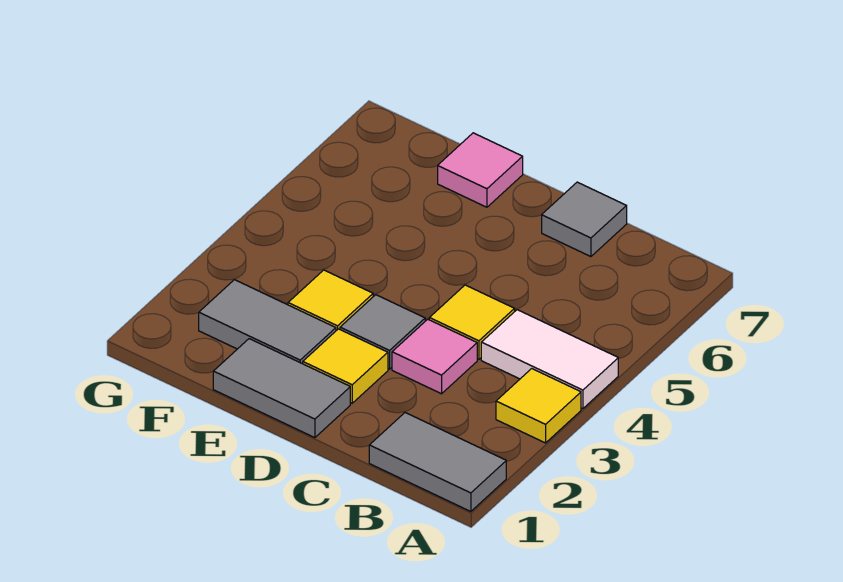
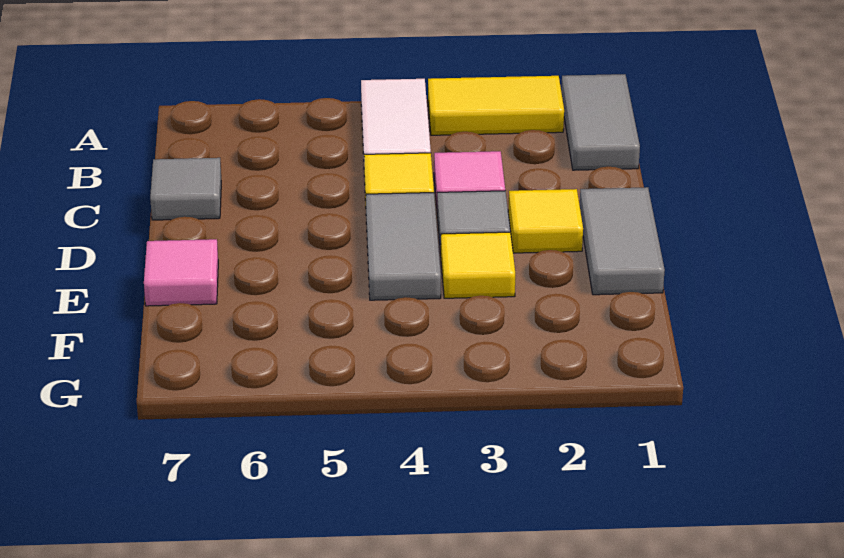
yellow tile A3 level 1 -> yellow tile A2:A3 level 1
grey tile E2:F2 level 1 -> grey tile D4:E4 level 1

